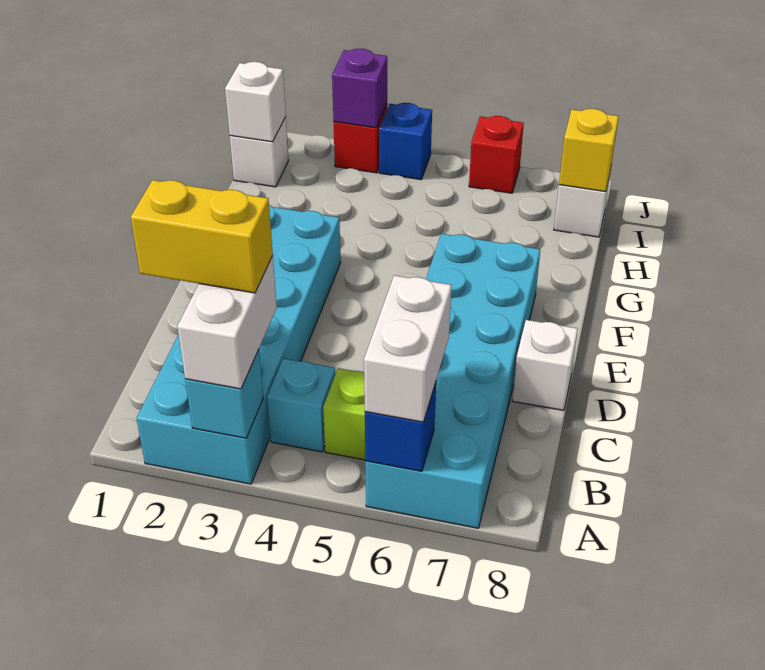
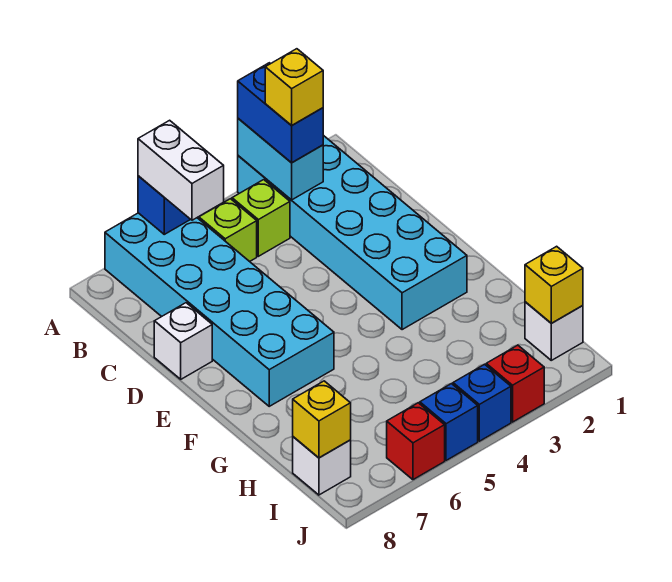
cyan brick A3 level 2 -> cyan brick A3:B3 level 2
white brick A3:B3 level 3 -> blue brick A3:B3 level 3
yellow brick B2:B3 level 4 -> yellow brick B3 level 4
cyan brick B4 level 1 -> lime brick B4 level 1
white brick I1 level 2 -> yellow brick I1 level 2
purple brick J3 level 2 -> none
none -> blue brick J5 level 1

